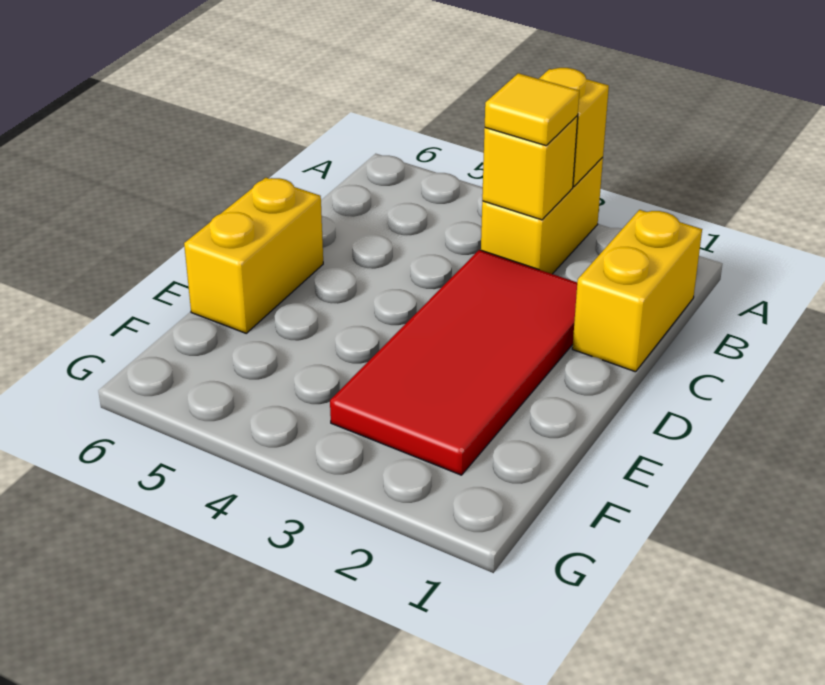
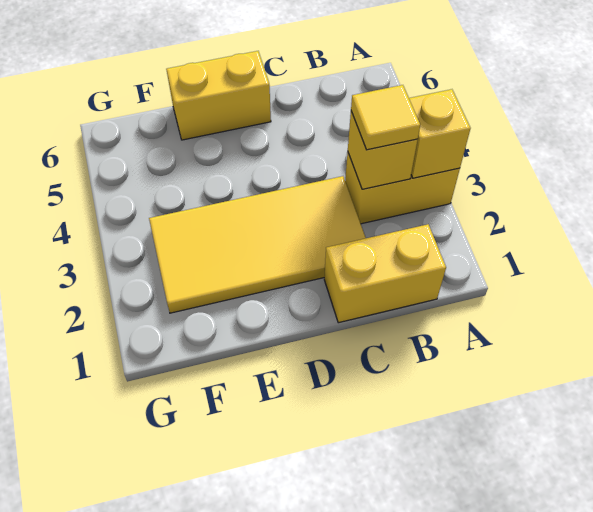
red tile C2:F3 level 1 -> yellow tile C2:F3 level 1

